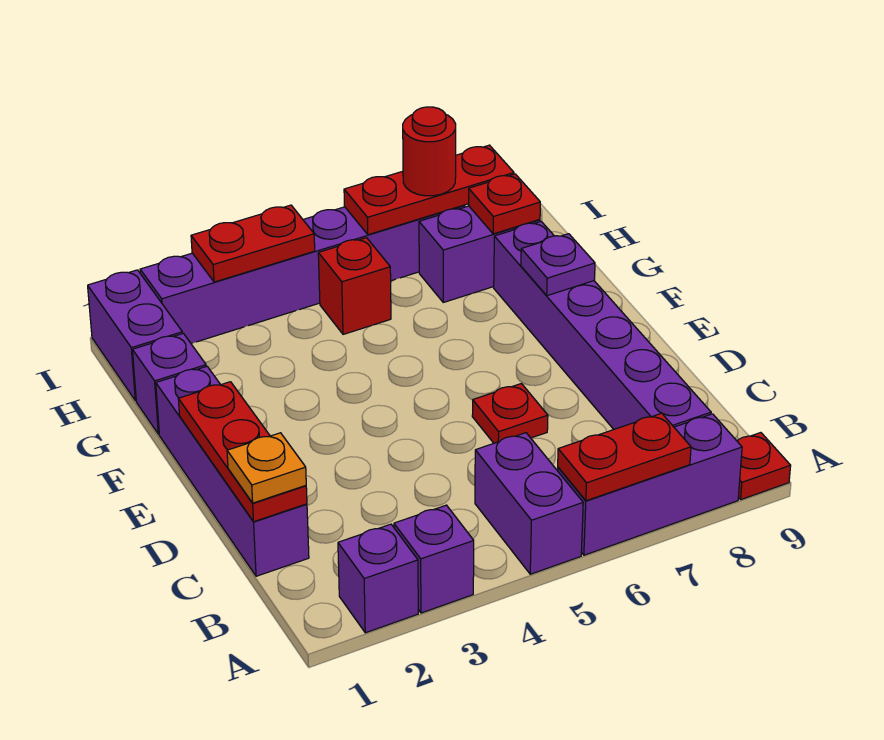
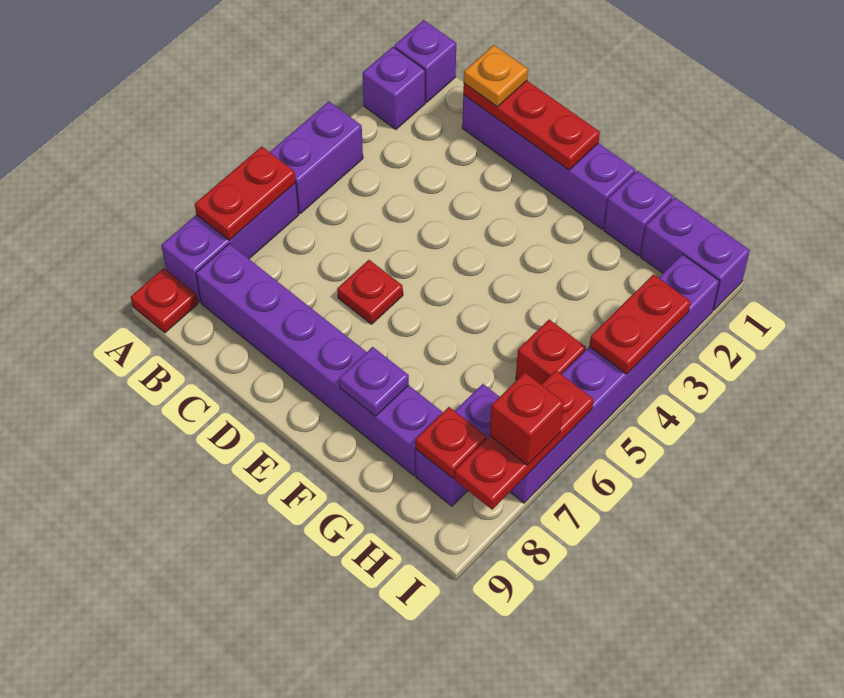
purple brick A3 level 1 -> purple brick A1 level 1
purple brick A5:B5 level 1 -> purple brick A4:A5 level 1
red round brick I7 level 3 -> red brick I7 level 3

